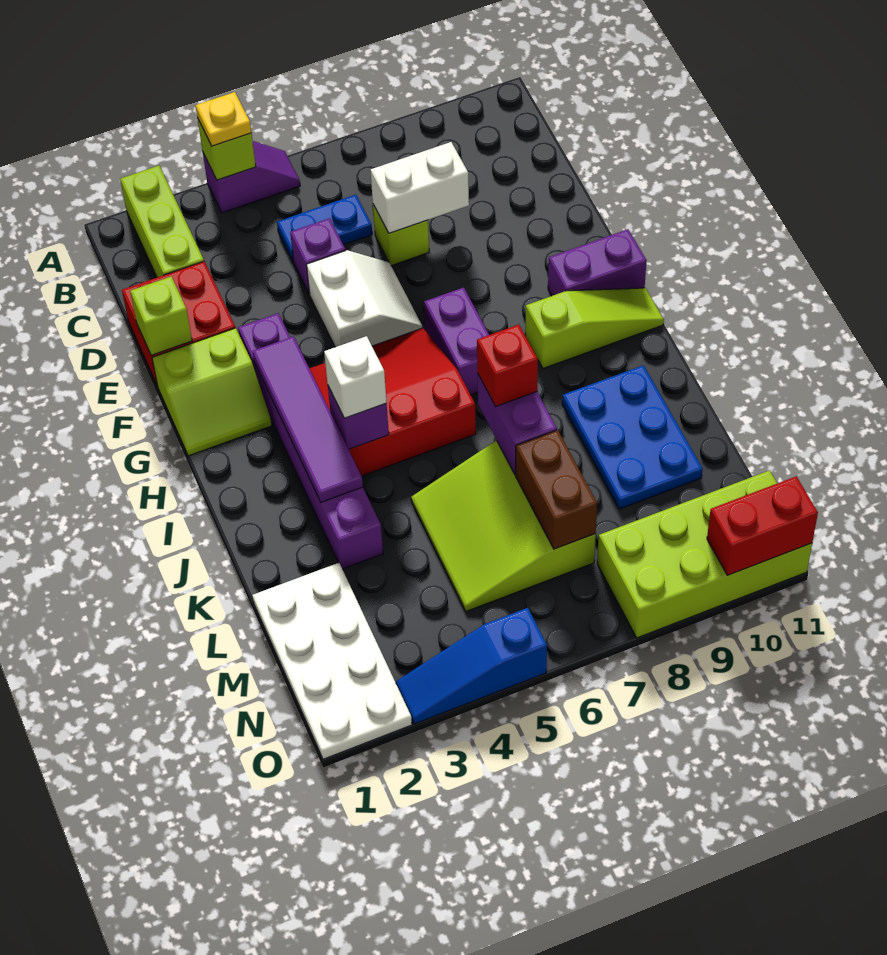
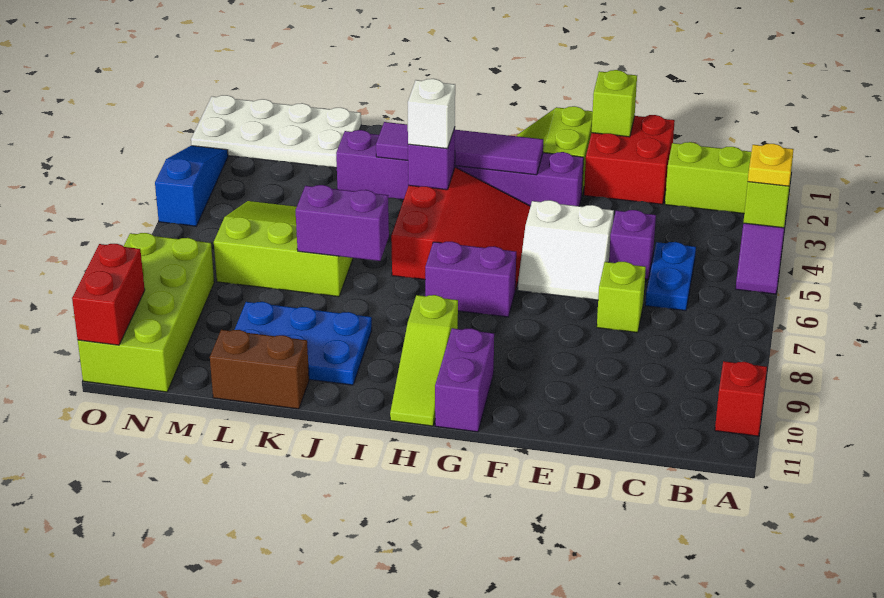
white brick D7:D8 level 2 -> none
red brick J7 level 3 -> red brick A10 level 1
brown brick L7:M7 level 2 -> brown brick K11:L11 level 1

